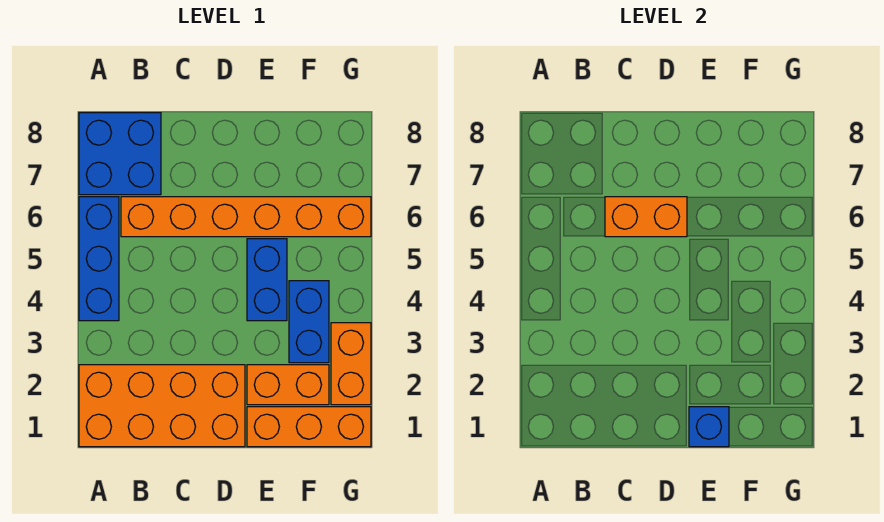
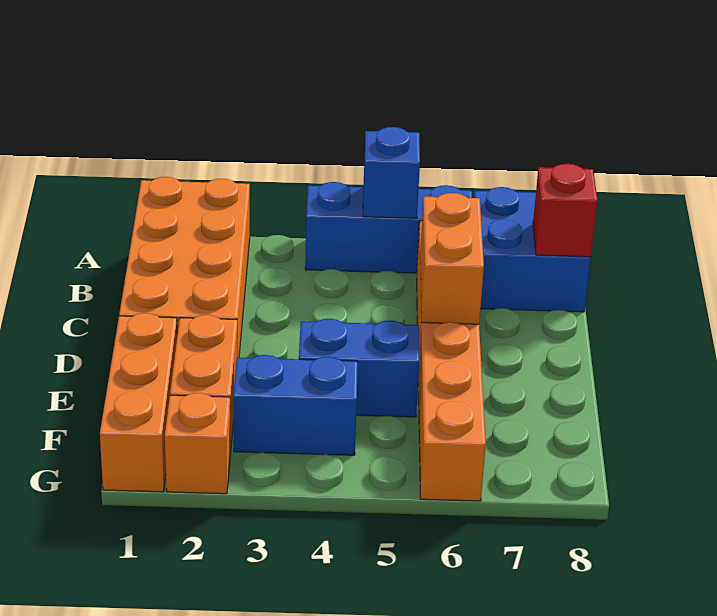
none -> red brick B8 level 2
blue brick E1 level 2 -> blue brick A5 level 2
orange brick G2:G3 level 1 -> orange brick G2 level 1

